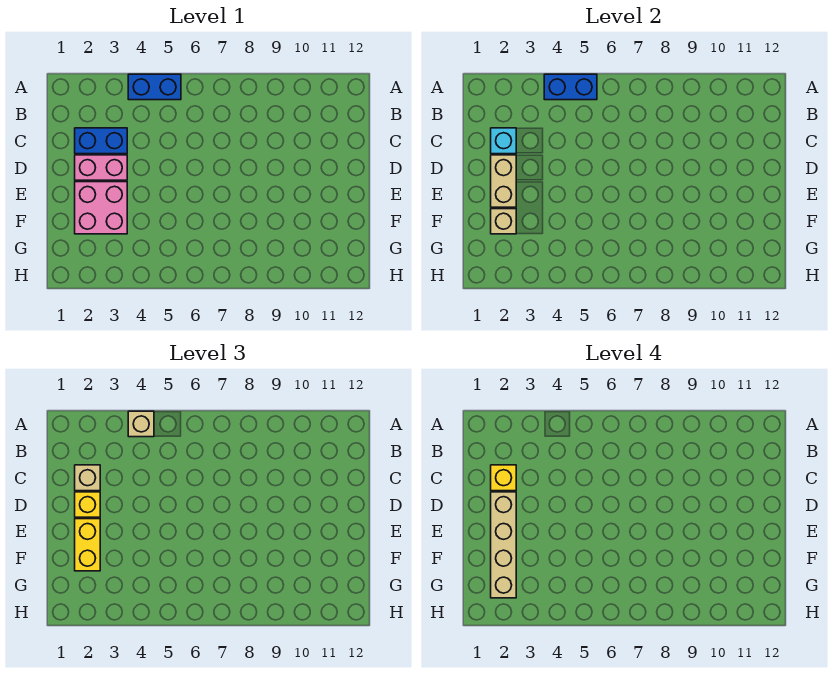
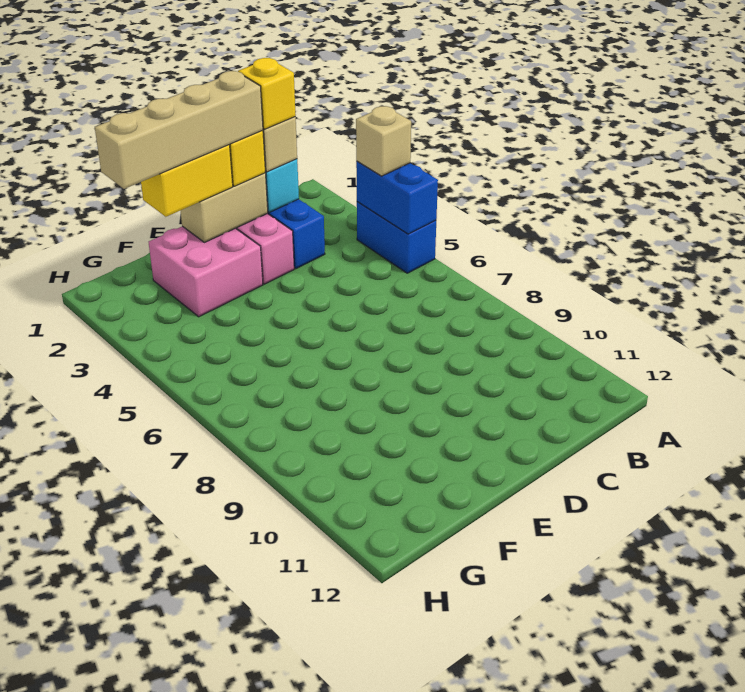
tan brick F2 level 2 -> none

